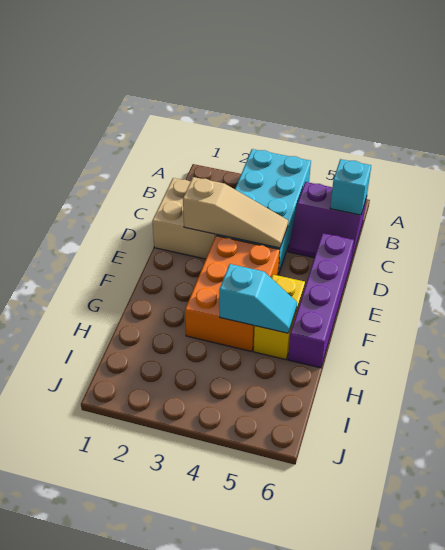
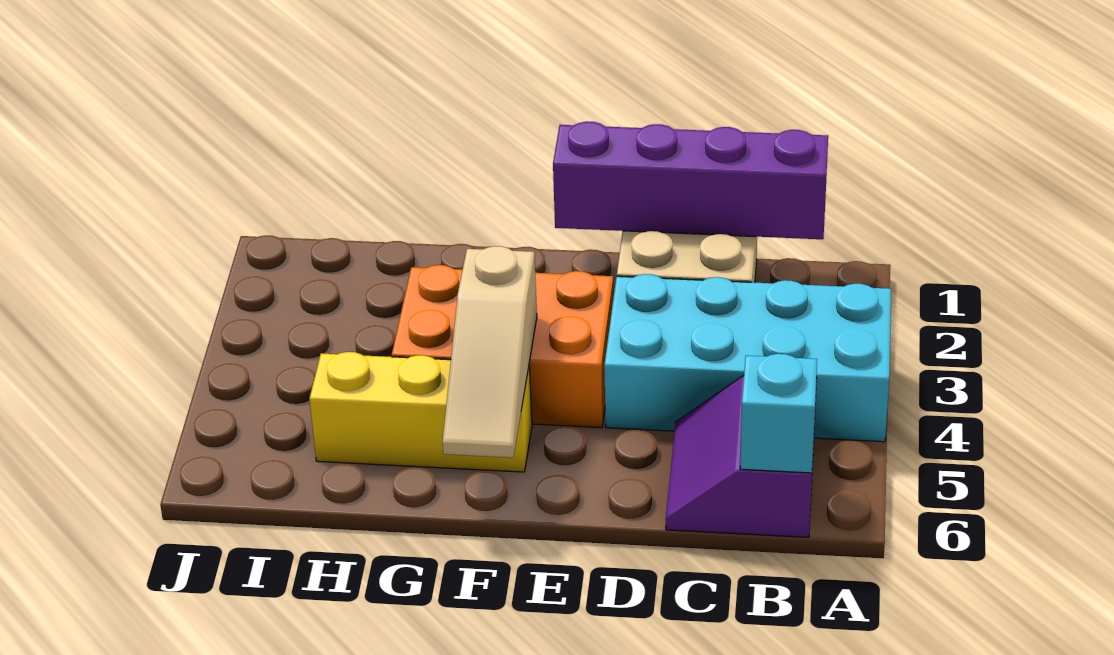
tan slope D2:D4 level 2 top 2 -> tan slope F4:F6 level 2 top 4
purple brick D6:G6 level 1 -> purple brick B1:E1 level 2
yellow brick F5:G5 level 1 -> yellow brick F5:H5 level 1
cyan slope G4:G5 level 2 top 4 -> none

